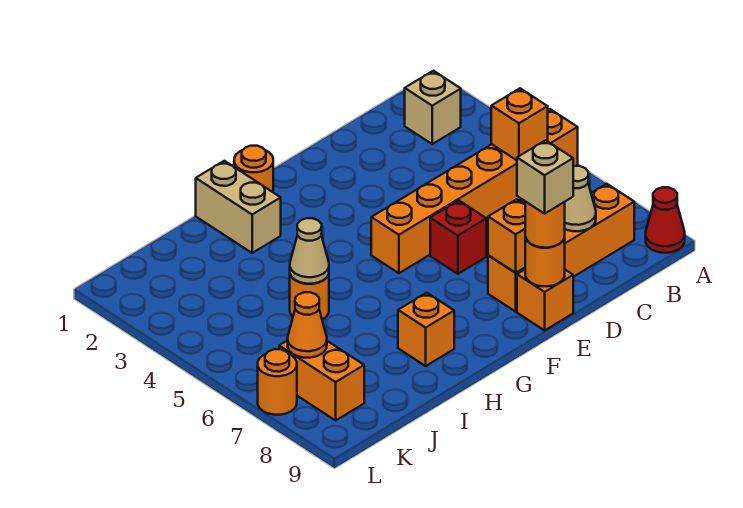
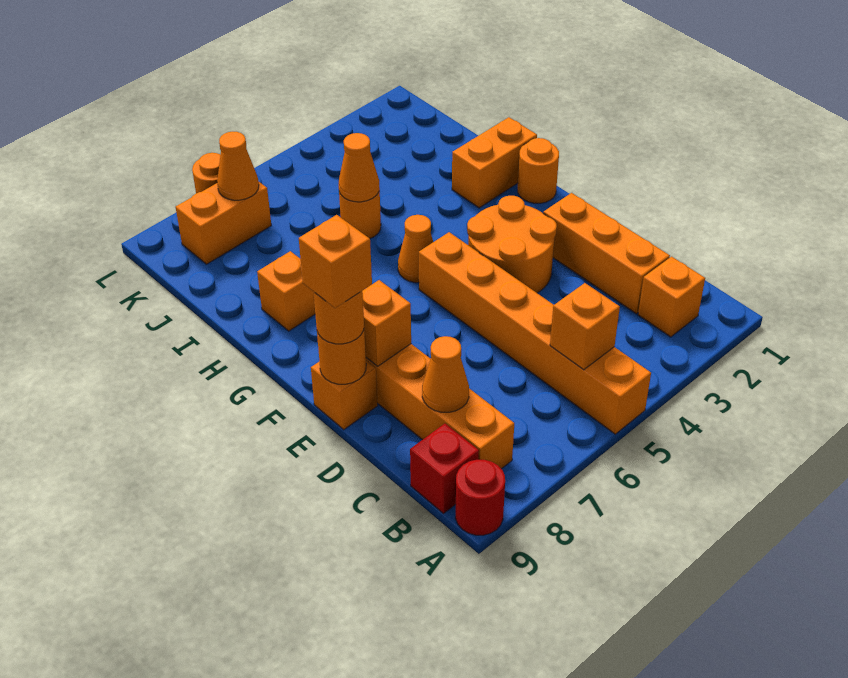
red cone A9 level 1 -> red round brick A9 level 1
tan brick B2 level 1 -> orange brick B2 level 1
none -> orange brick C2:E2 level 1
tan cone C8 level 2 -> orange cone C8 level 2
none -> orange round brick E3:F4 level 1
red brick E6 level 1 -> red brick B9 level 1
tan brick E9 level 4 -> orange brick E9 level 4
none -> orange cone G5 level 1
tan brick H1:H2 level 1 -> orange brick H1:H2 level 1
tan cone I5 level 2 -> orange cone I5 level 2

